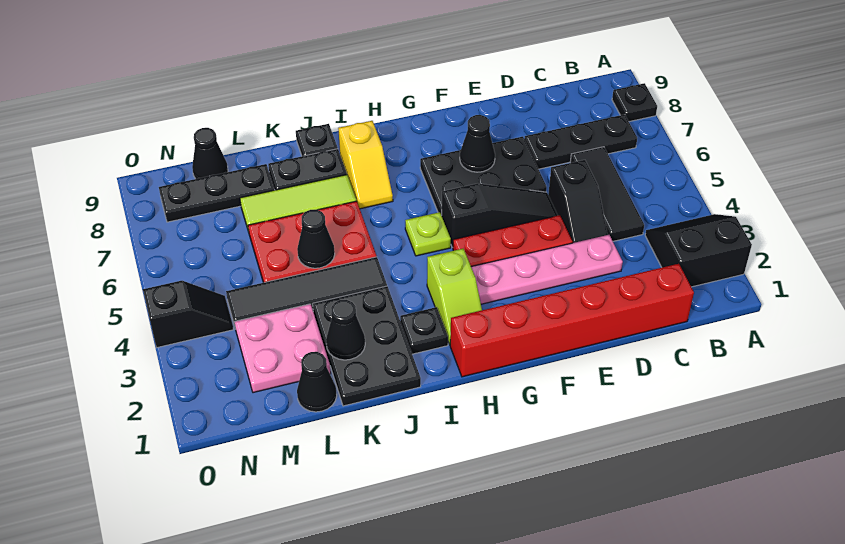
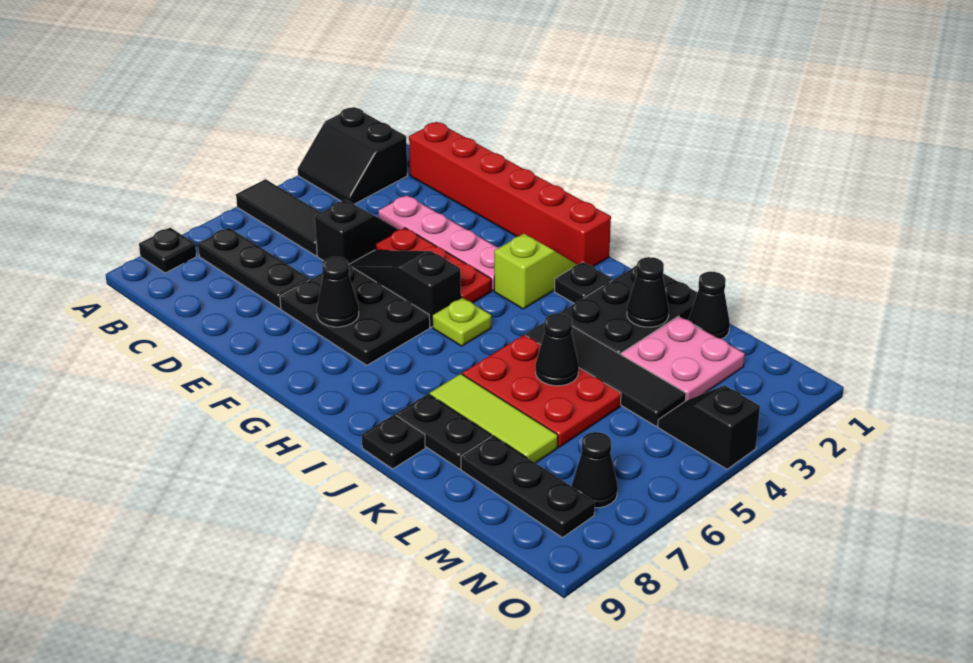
black tile C4:C6 level 1 -> black tile A5:C5 level 1
yellow slope I7:I8 level 1 top 8 -> none
black cone M9 level 1 -> black cone N7 level 1

